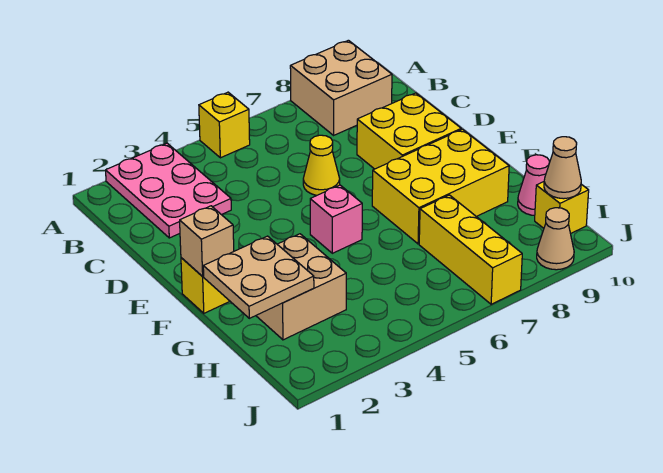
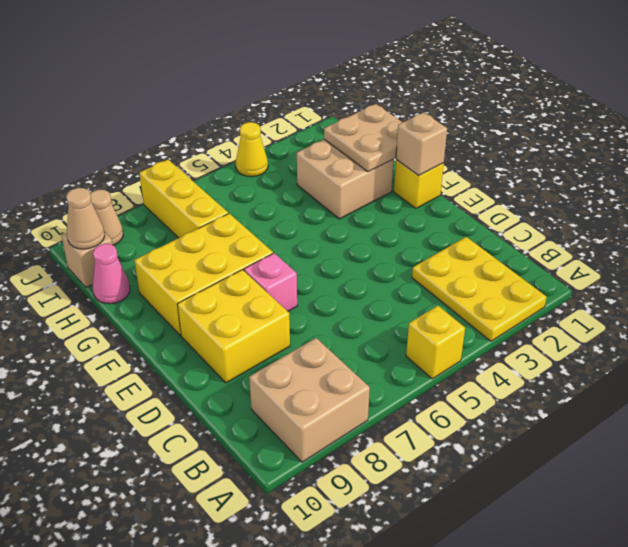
pink plate A2:C3 level 1 -> yellow plate A2:C3 level 1
yellow cone D6 level 1 -> yellow cone J4 level 1
pink brick F5 level 1 -> pink brick E7 level 1
yellow brick I10 level 1 -> tan brick I10 level 1

